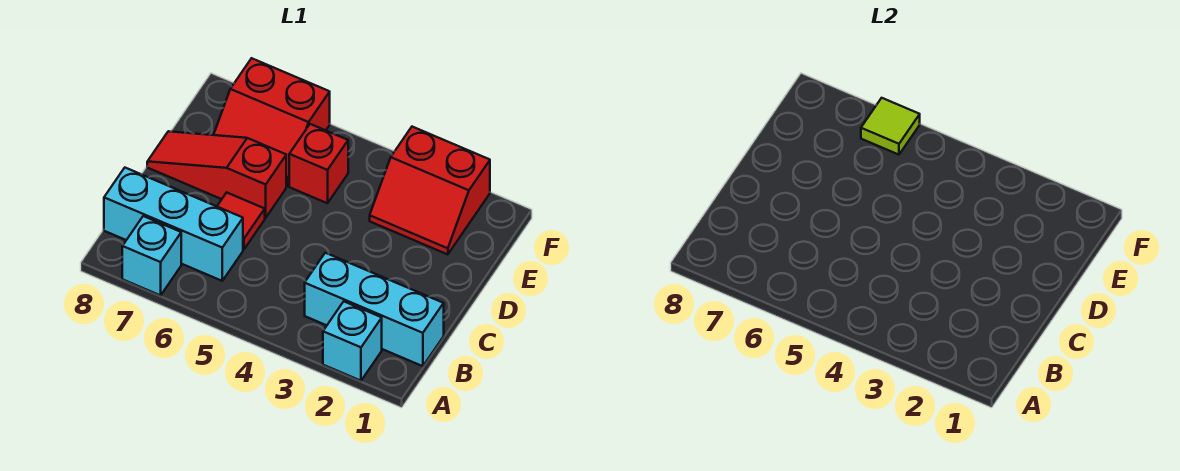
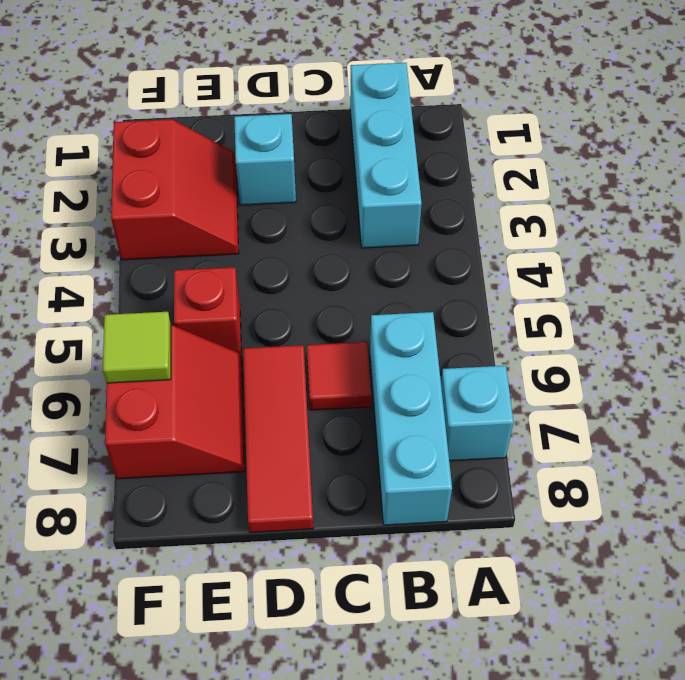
cyan brick A2 level 1 -> cyan brick D2 level 1
red slope D6:D8 level 1 top 6 -> red tile D6:D8 level 1

